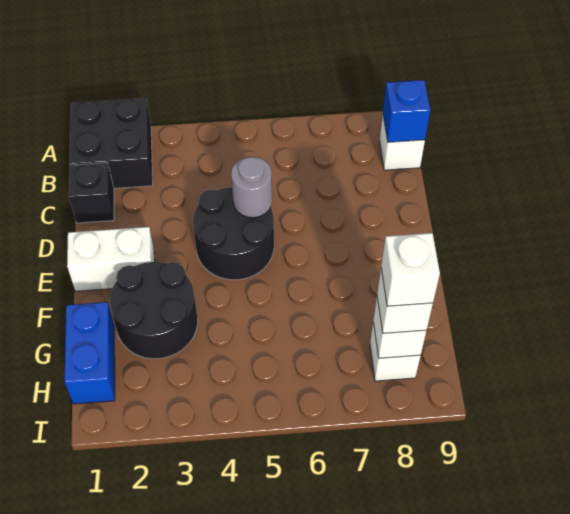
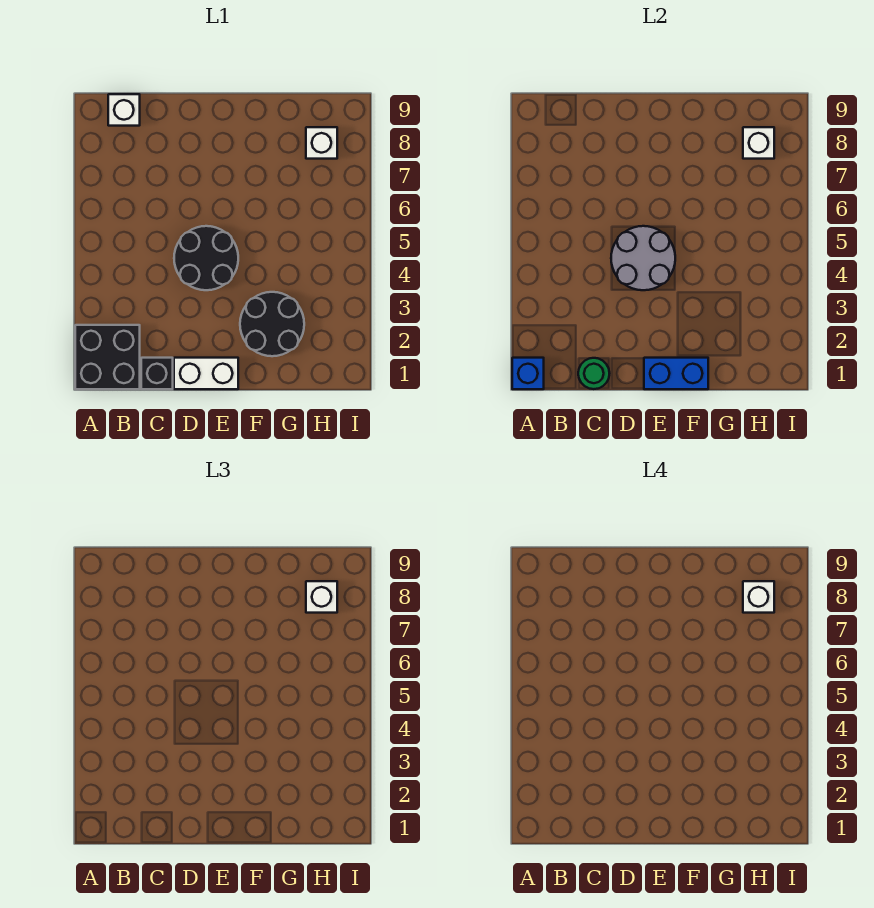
blue brick B9 level 2 -> blue brick A1 level 2
none -> green round brick C1 level 2
grey round brick D5 level 2 -> grey round brick D4:E5 level 2
white brick E1:E2 level 1 -> white brick D1:E1 level 1
blue brick G1:H1 level 1 -> blue brick E1:F1 level 2

